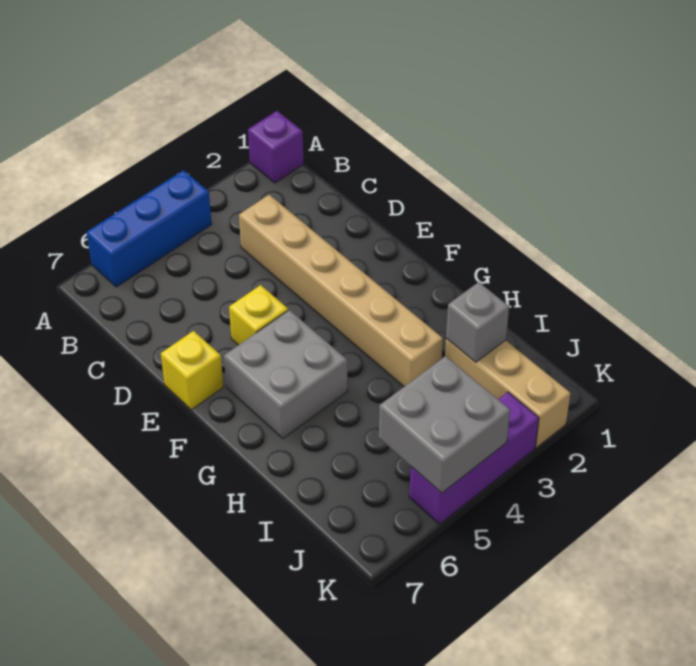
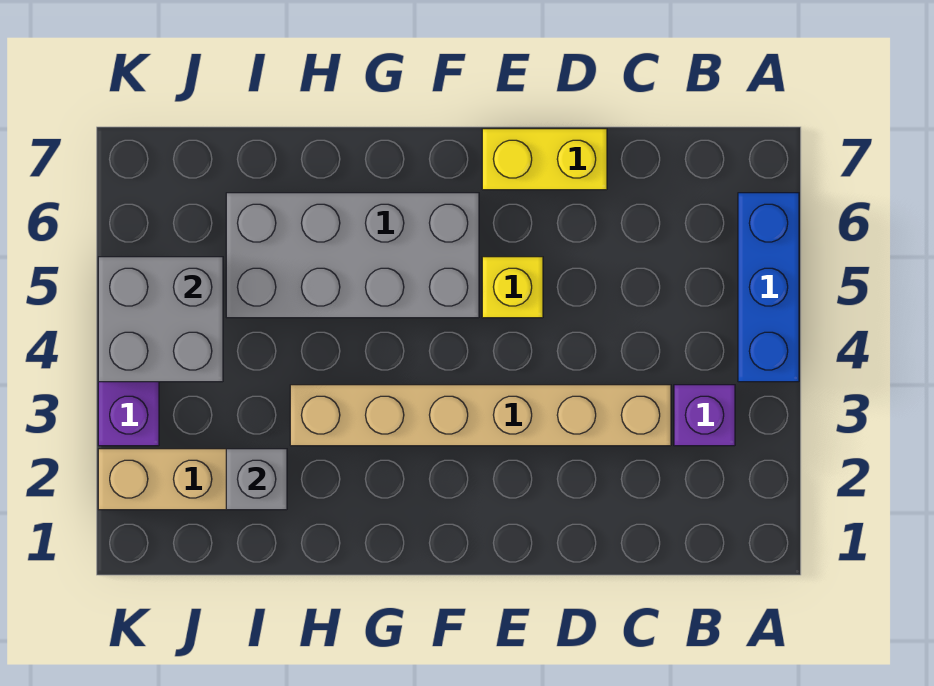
purple brick A1 level 1 -> purple brick B3 level 1
yellow brick E7 level 1 -> yellow brick D7:E7 level 1
grey brick F5:G6 level 1 -> grey brick F5:I6 level 1

